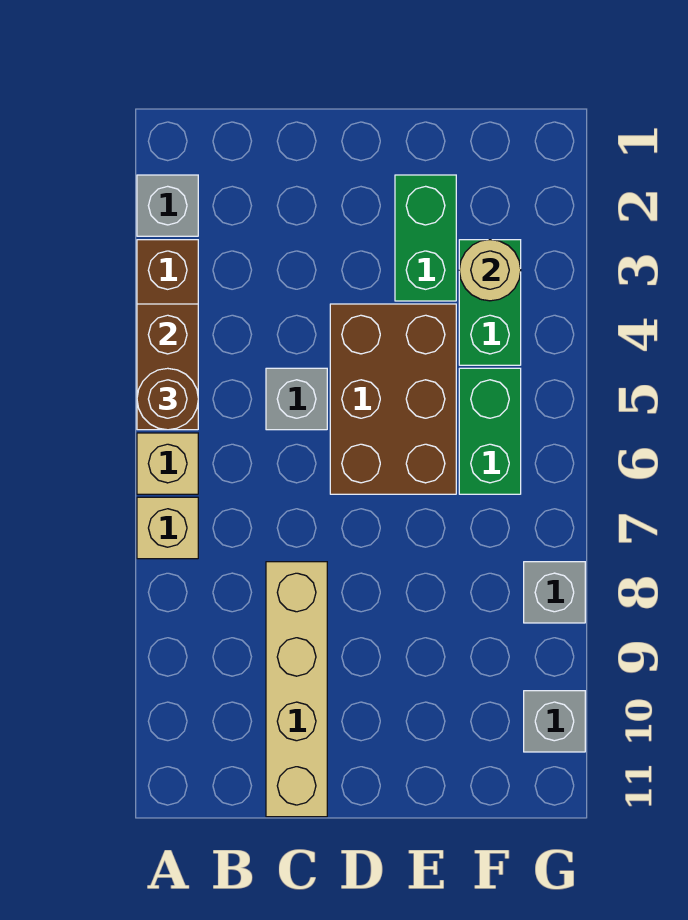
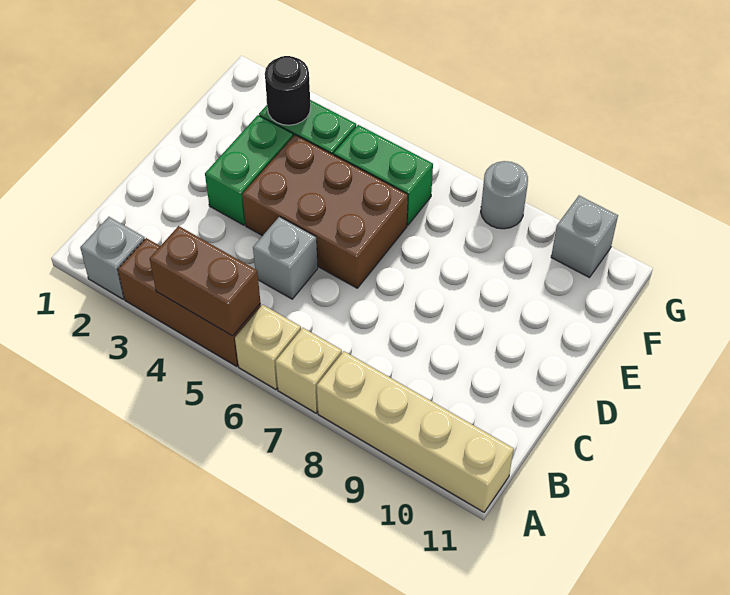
brown round brick A5 level 3 -> none
tan brick C8:C11 level 1 -> tan brick A8:A11 level 1
green brick E2:E3 level 1 -> green brick D3:E3 level 1
tan round brick F3 level 2 -> black round brick F3 level 2
grey brick G8 level 1 -> grey round brick G8 level 1

